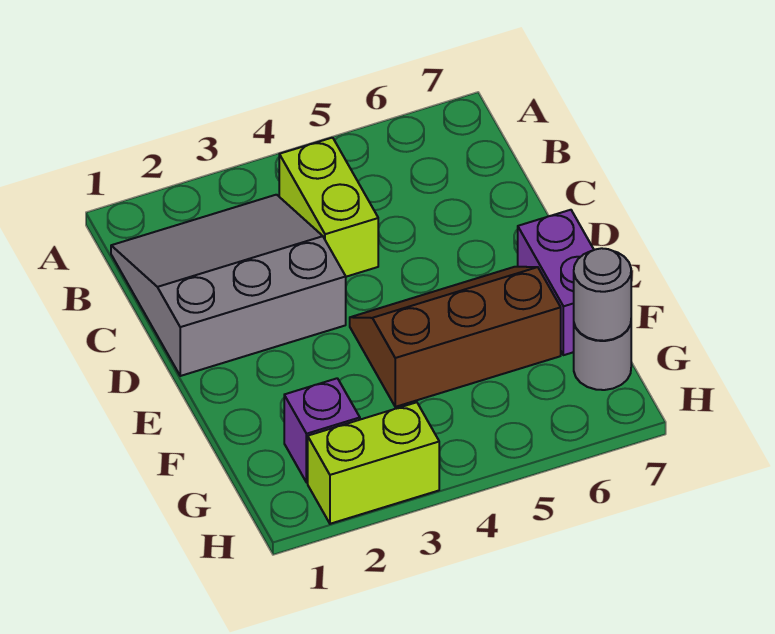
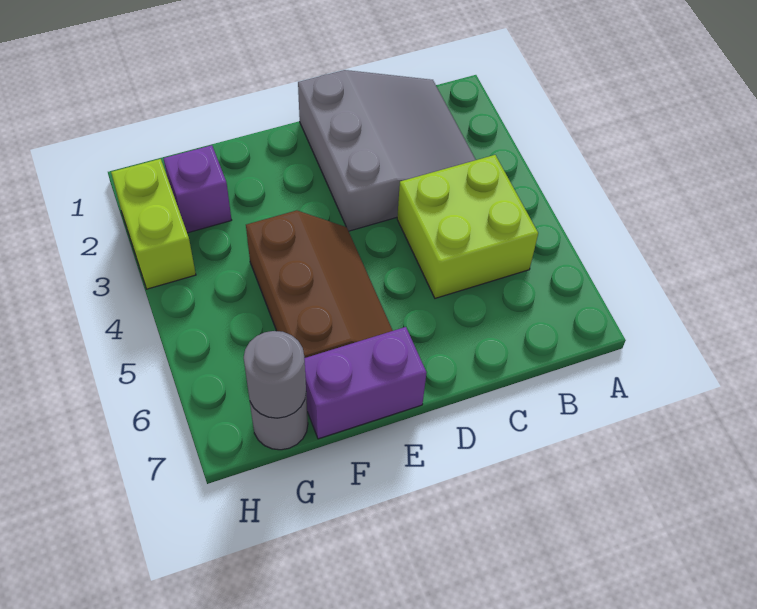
lime brick B4:C4 level 1 -> lime brick B4:C5 level 1

